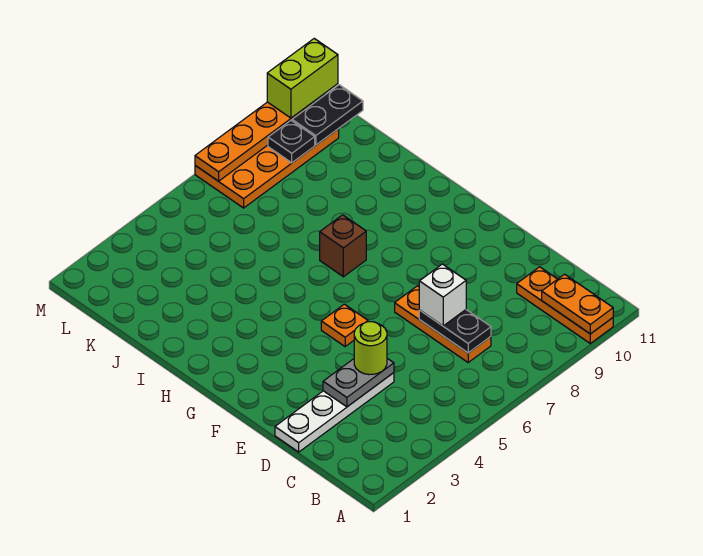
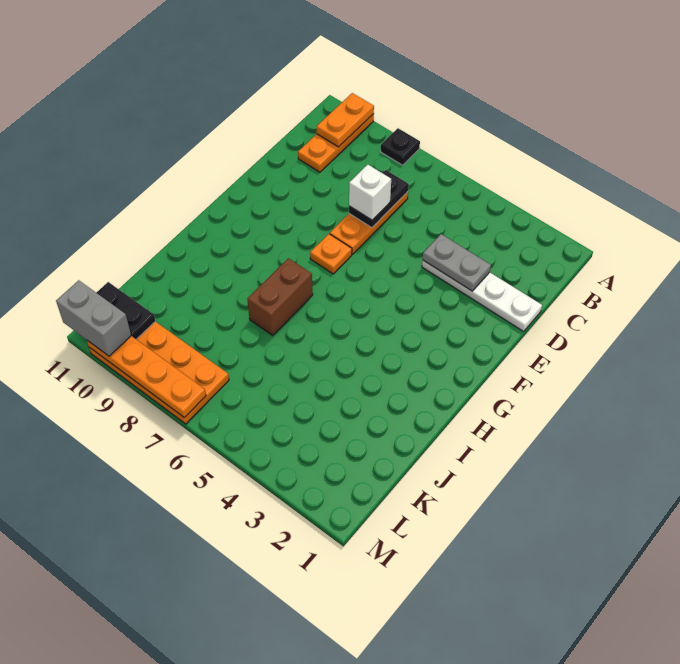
lime round brick D4 level 3 -> none
orange plate F5 level 1 -> orange plate F7 level 1
brown brick H7 level 1 -> brown brick H7:I7 level 1
black plate L9 level 2 -> black plate A8 level 1
lime brick M10:M11 level 3 -> grey brick M10:M11 level 3

